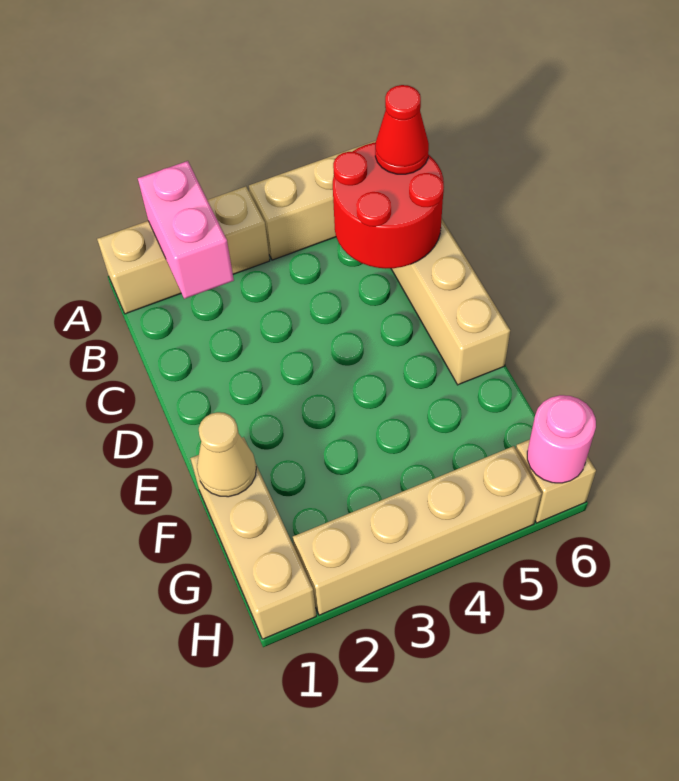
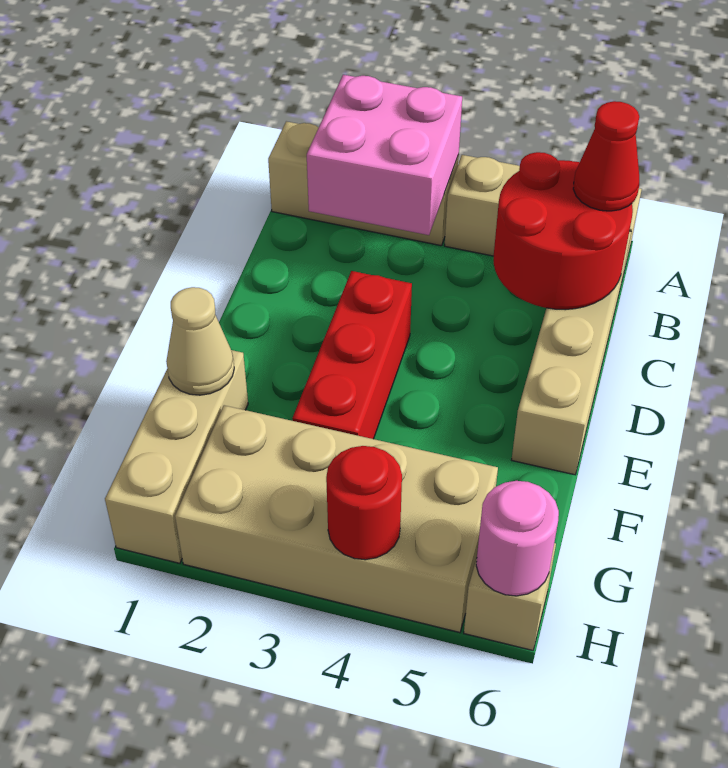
pink brick A2:B2 level 2 -> pink brick A2:B3 level 2
none -> red brick D3:F3 level 1
tan brick H2:H5 level 1 -> tan brick G2:H5 level 1
none -> red round brick H4 level 2

